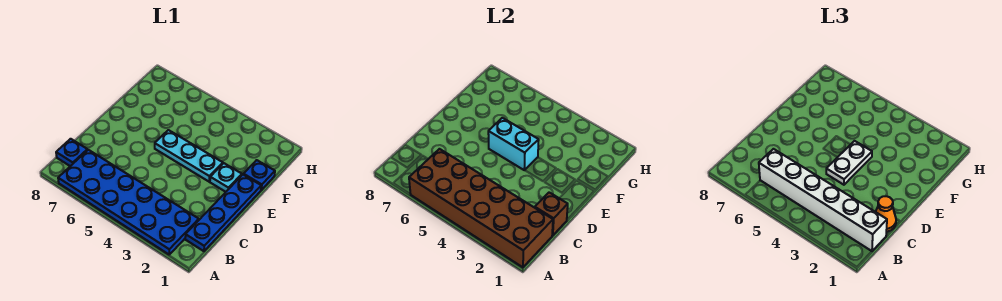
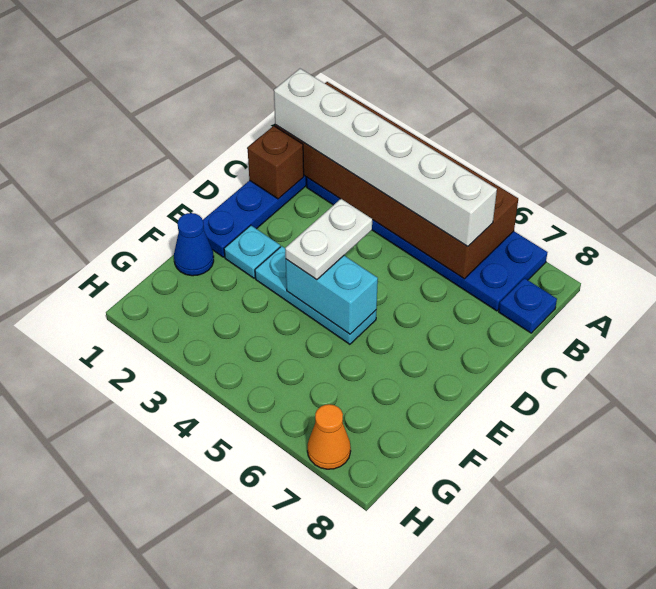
orange cone C1 level 3 -> orange cone H7 level 1
blue plate F1 level 1 -> blue cone F1 level 1

